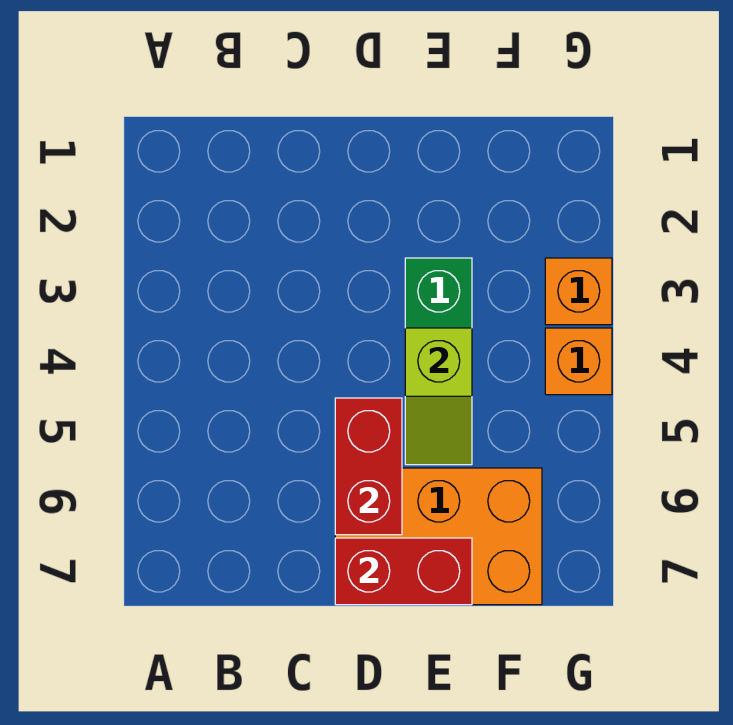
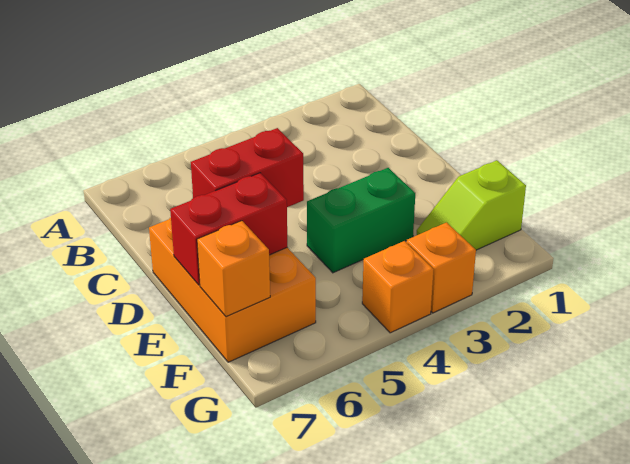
red brick D7:E7 level 2 -> red brick E6:E7 level 2
lime slope E4:E5 level 2 top 4 -> lime slope F1:F2 level 1 top 1
none -> orange brick F7 level 2

